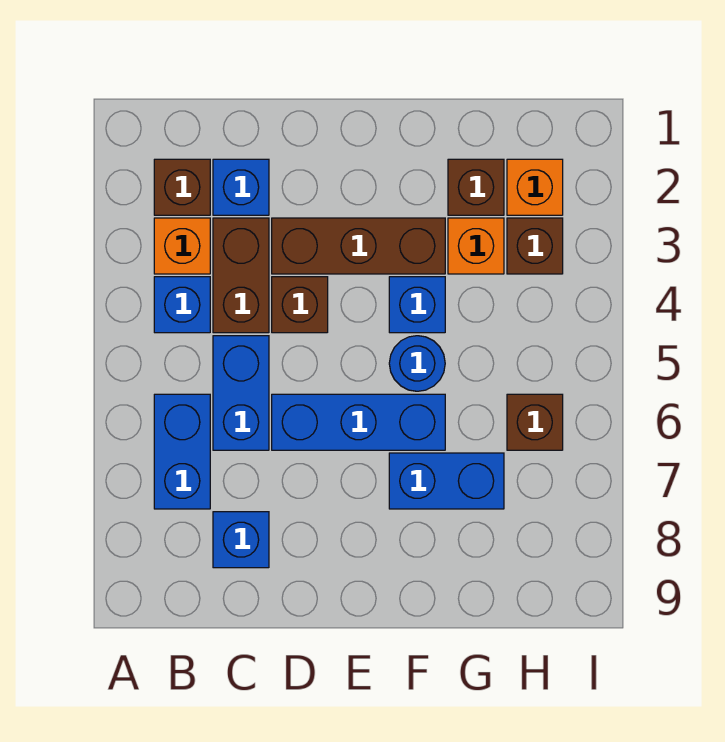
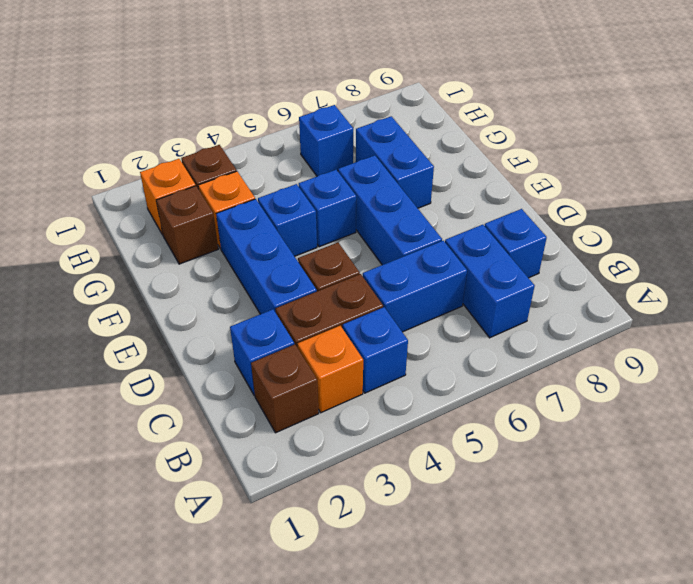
blue brick B6:B7 level 1 -> blue brick B7:C7 level 1
brown brick D3:F3 level 1 -> blue brick D3:F3 level 1
blue round brick F5 level 1 -> blue brick F5 level 1
brown brick H6 level 1 -> blue brick H6 level 1

